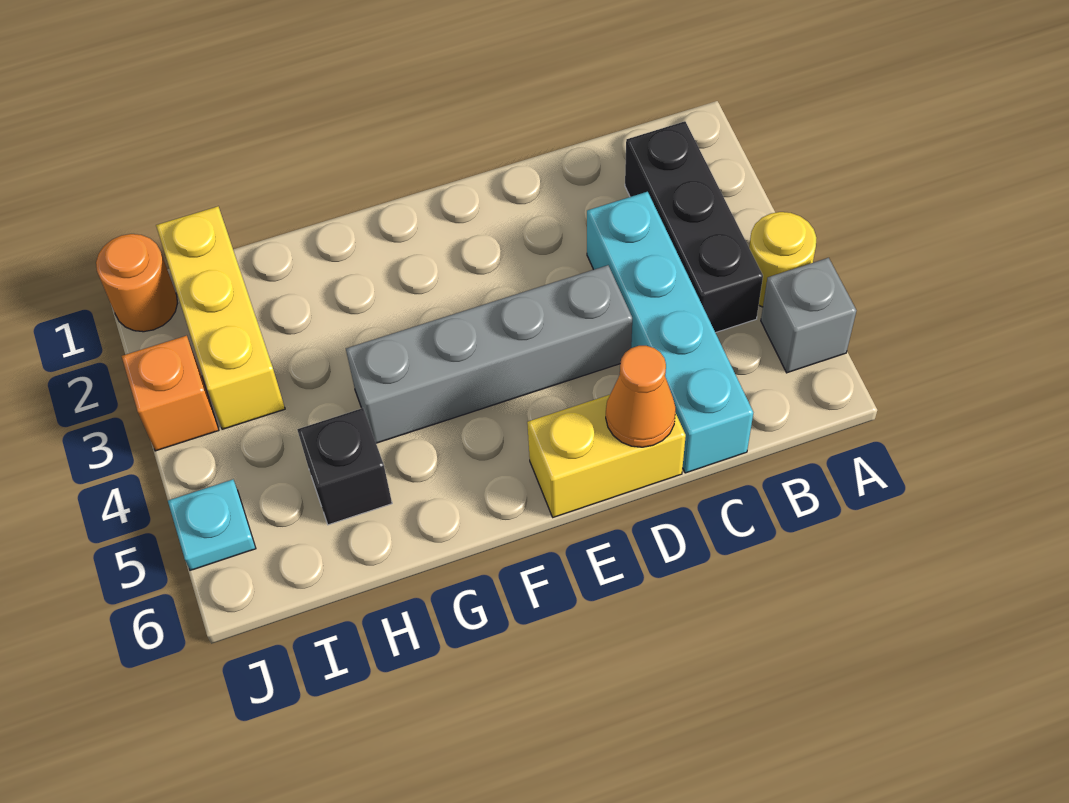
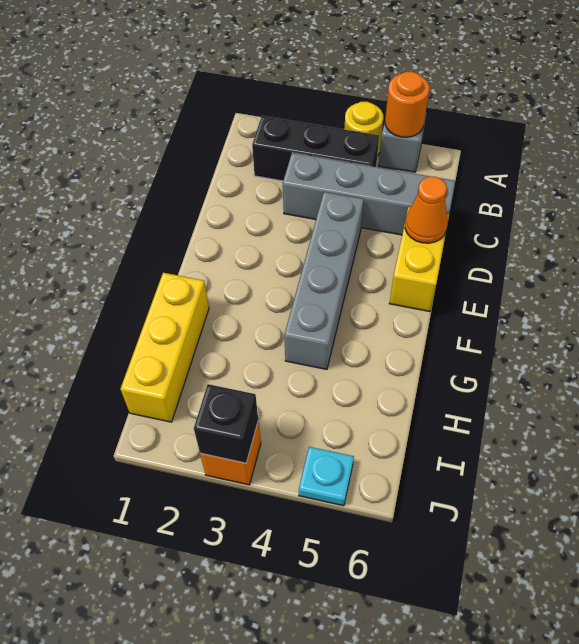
cyan brick C3:C6 level 1 -> grey brick C3:C6 level 1
black brick H5 level 1 -> black brick J3 level 2
yellow brick I1:I3 level 1 -> yellow brick G1:I1 level 1
orange round brick J1 level 1 -> orange round brick A5 level 2

